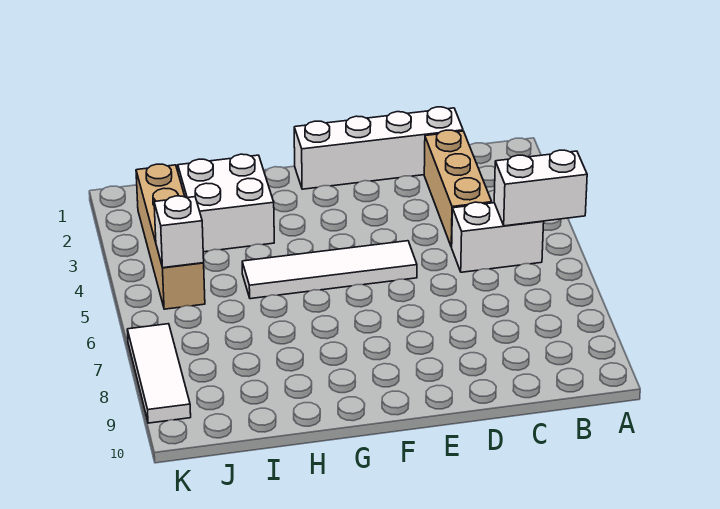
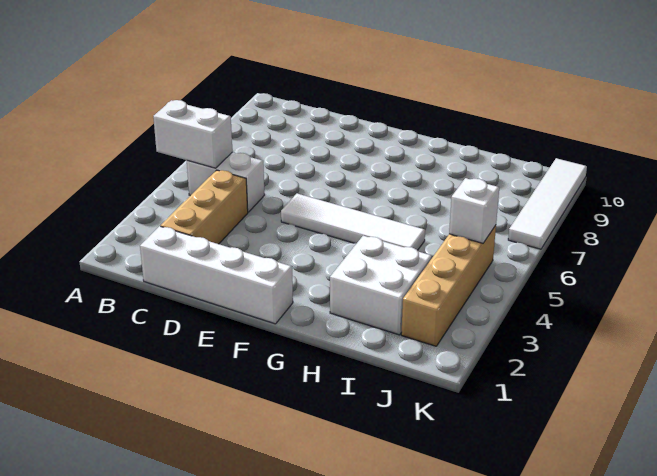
white tile K7:K9 level 1 -> white tile K7:K10 level 1

